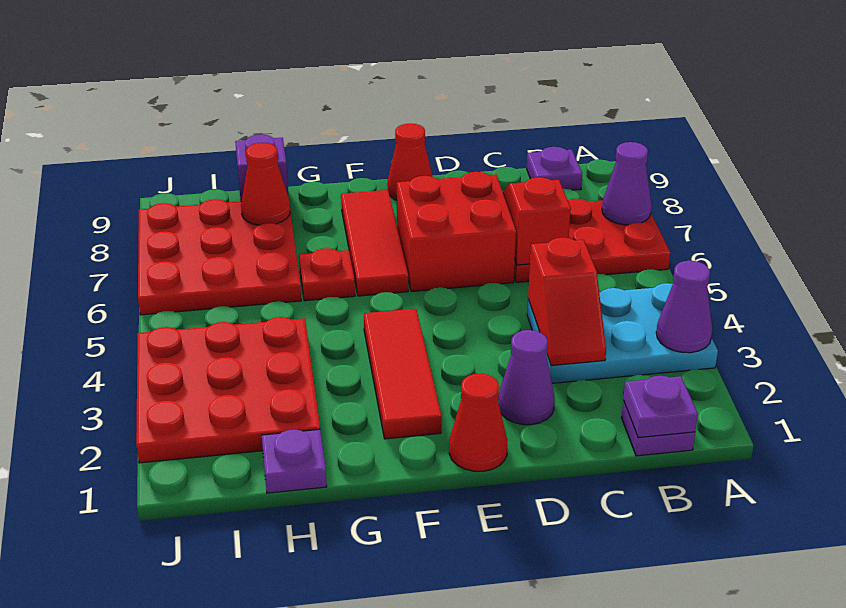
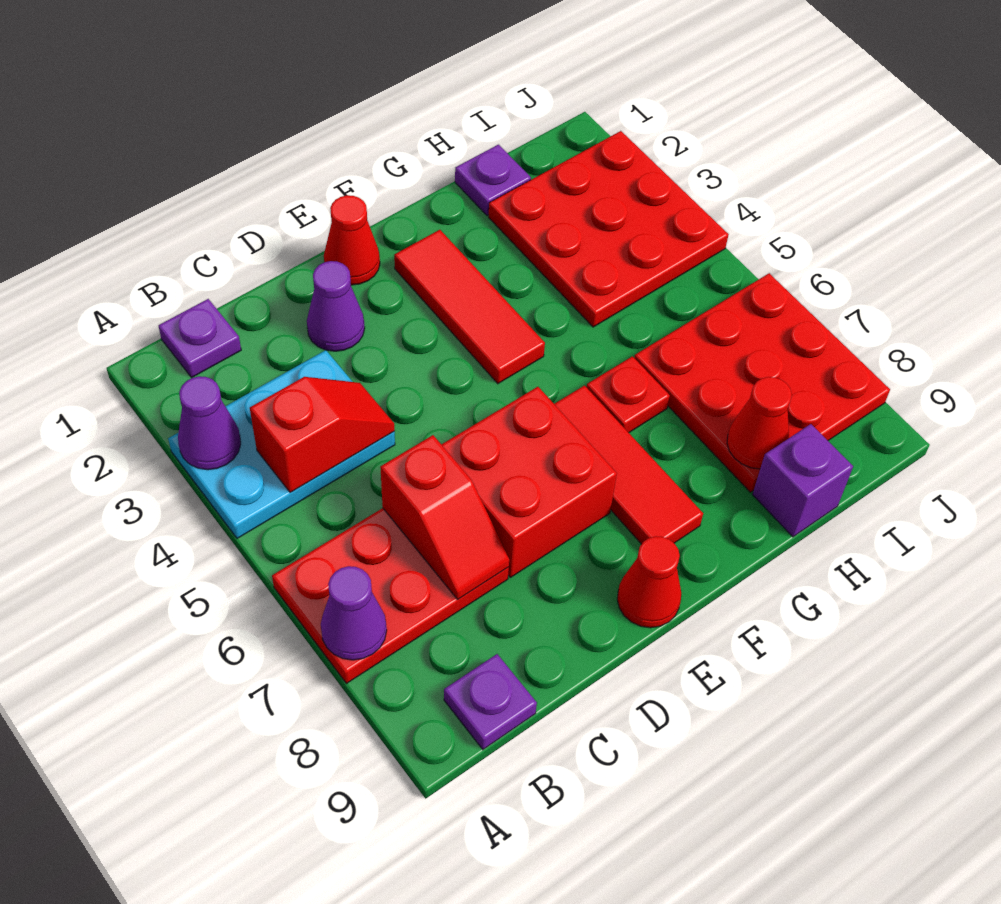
purple plate B1 level 2 -> none
red slope C3:C4 level 2 top 4 -> red slope B4:C4 level 2 top B

